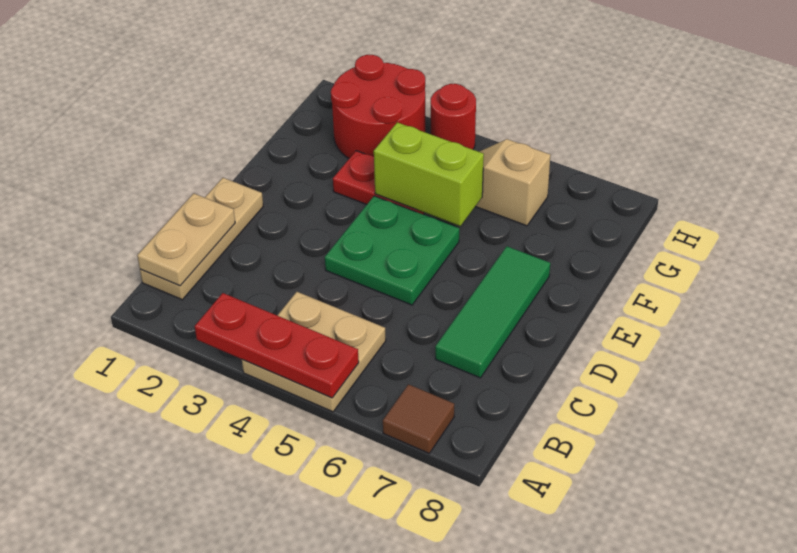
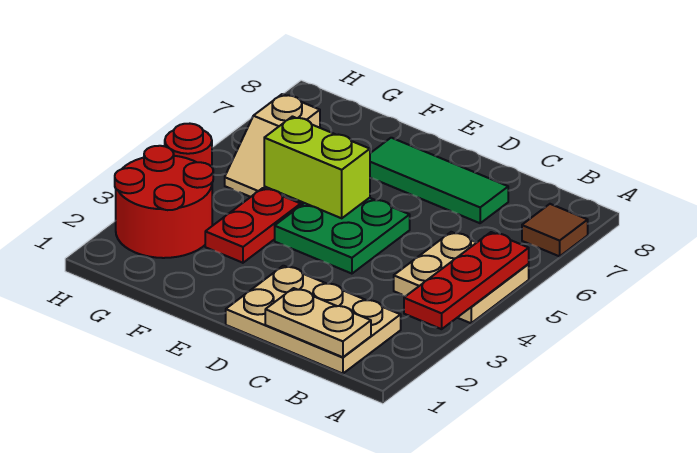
tan plate B1:D1 level 1 -> tan plate B1:D2 level 1
lime brick F4:F5 level 2 -> lime brick E5:F5 level 2

